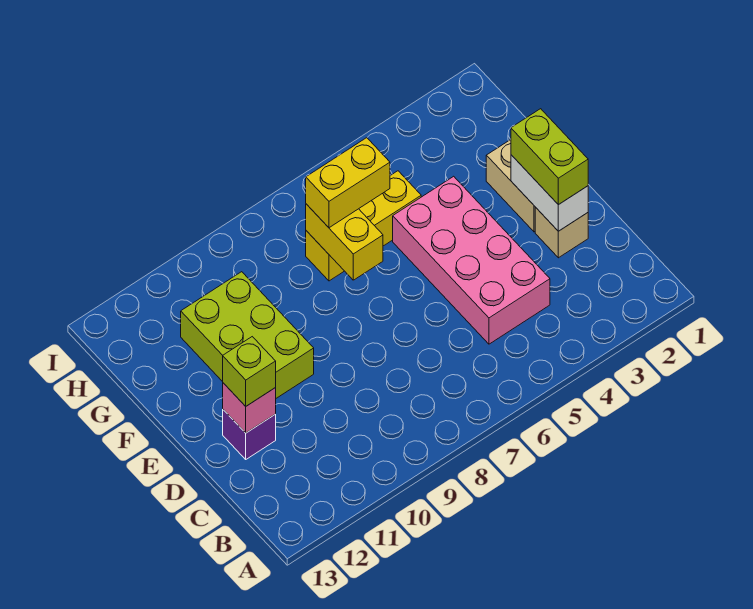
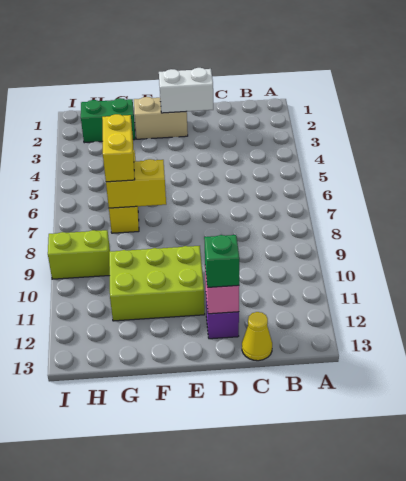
pink brick C4:F5 level 1 -> none
none -> yellow cone C13 level 1
tan brick D2 level 1 -> none
lime brick D2:E2 level 3 -> lime brick H9:I9 level 1
lime brick D12 level 3 -> green brick D12 level 3
none -> green brick G2:H2 level 1

